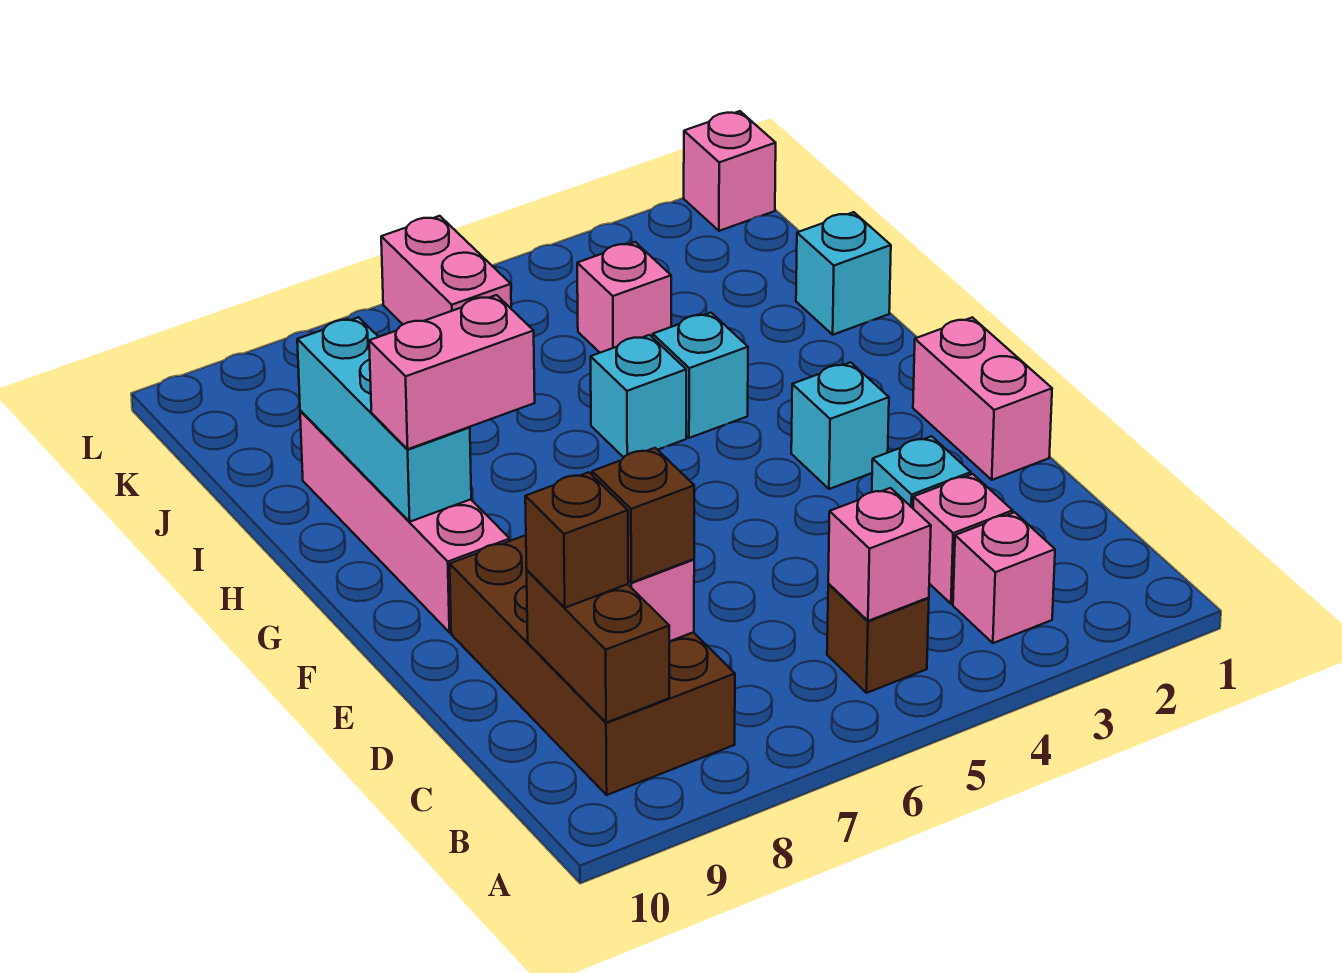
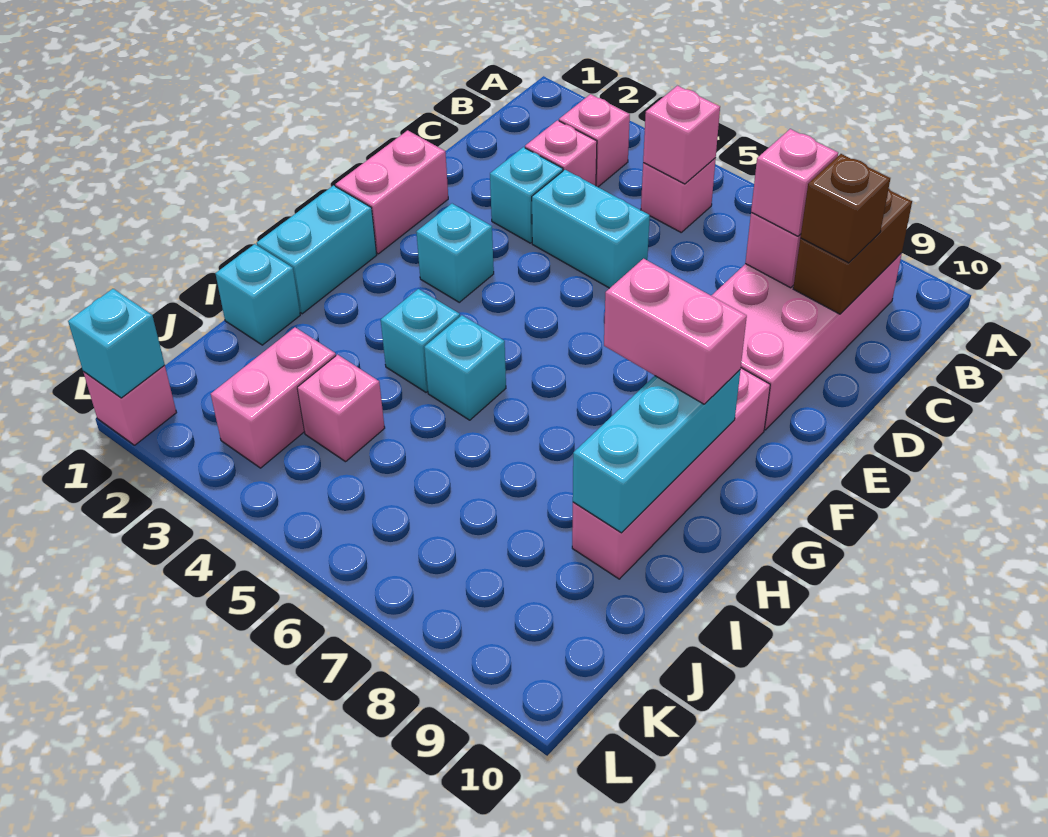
brown brick B5 level 1 -> pink brick B5 level 1
brown brick B8:E9 level 1 -> pink brick B8:E9 level 1
brown brick C8 level 3 -> pink brick C8 level 3
none -> cyan brick D4:D5 level 1
none -> cyan brick G1:H1 level 1
pink brick K6:L6 level 1 -> pink brick J3:K3 level 1
none -> cyan brick L1 level 2

